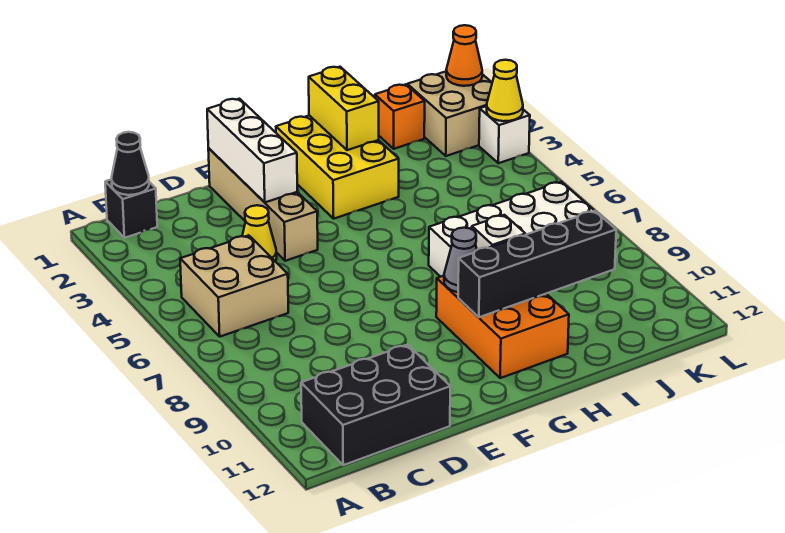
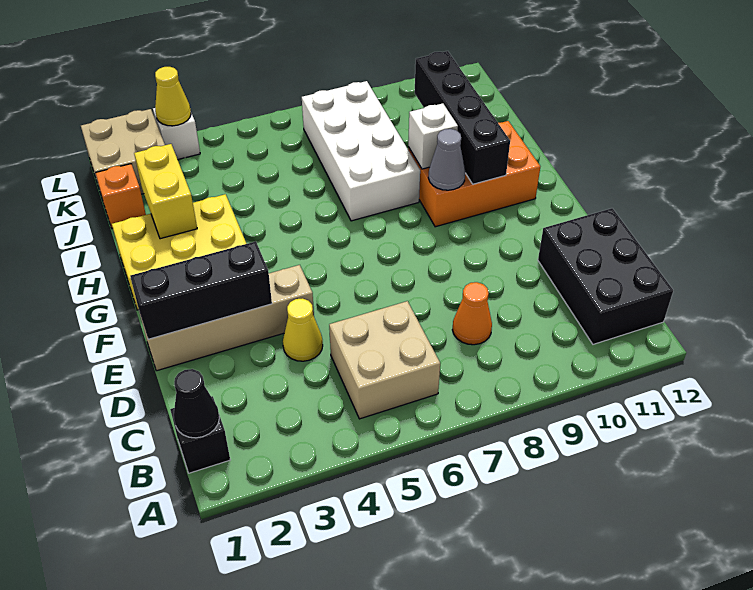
white brick E1:E3 level 2 -> black brick E1:E3 level 2
yellow brick H1:H2 level 2 -> yellow brick H2:I2 level 2
orange cone L1 level 2 -> orange cone C8 level 1

